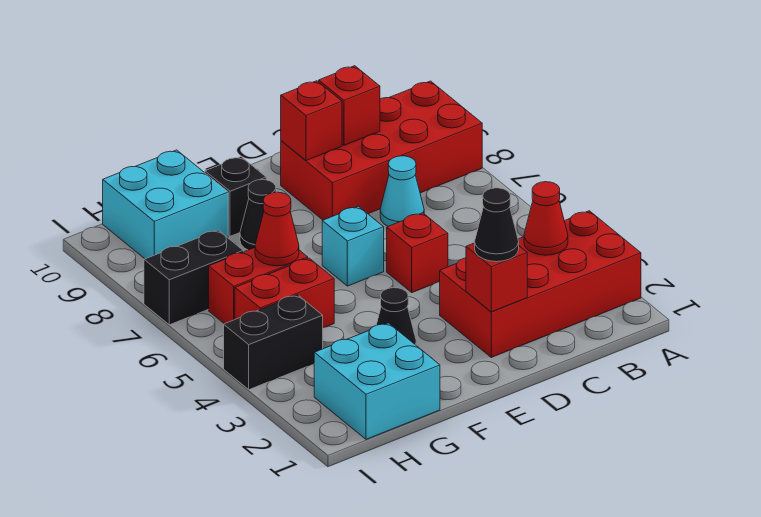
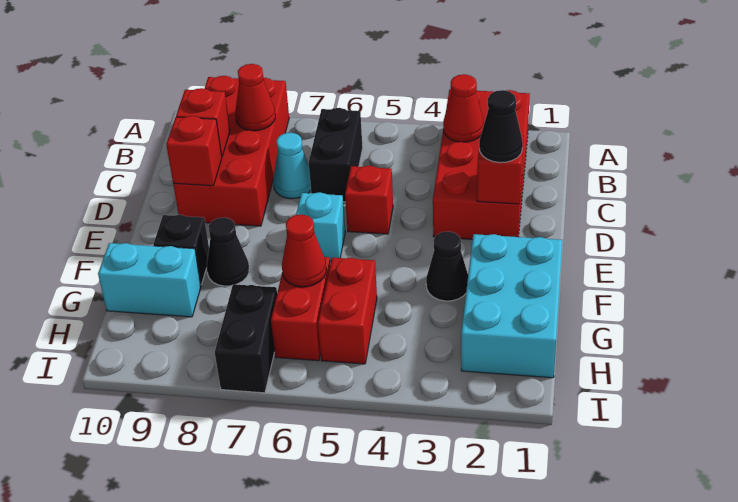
none -> red cone B8 level 2
cyan brick G1:H2 level 1 -> cyan brick F1:H2 level 1
cyan brick G9:H10 level 1 -> cyan brick G9:G10 level 1
black brick H4:I4 level 1 -> black brick B6:C6 level 1

